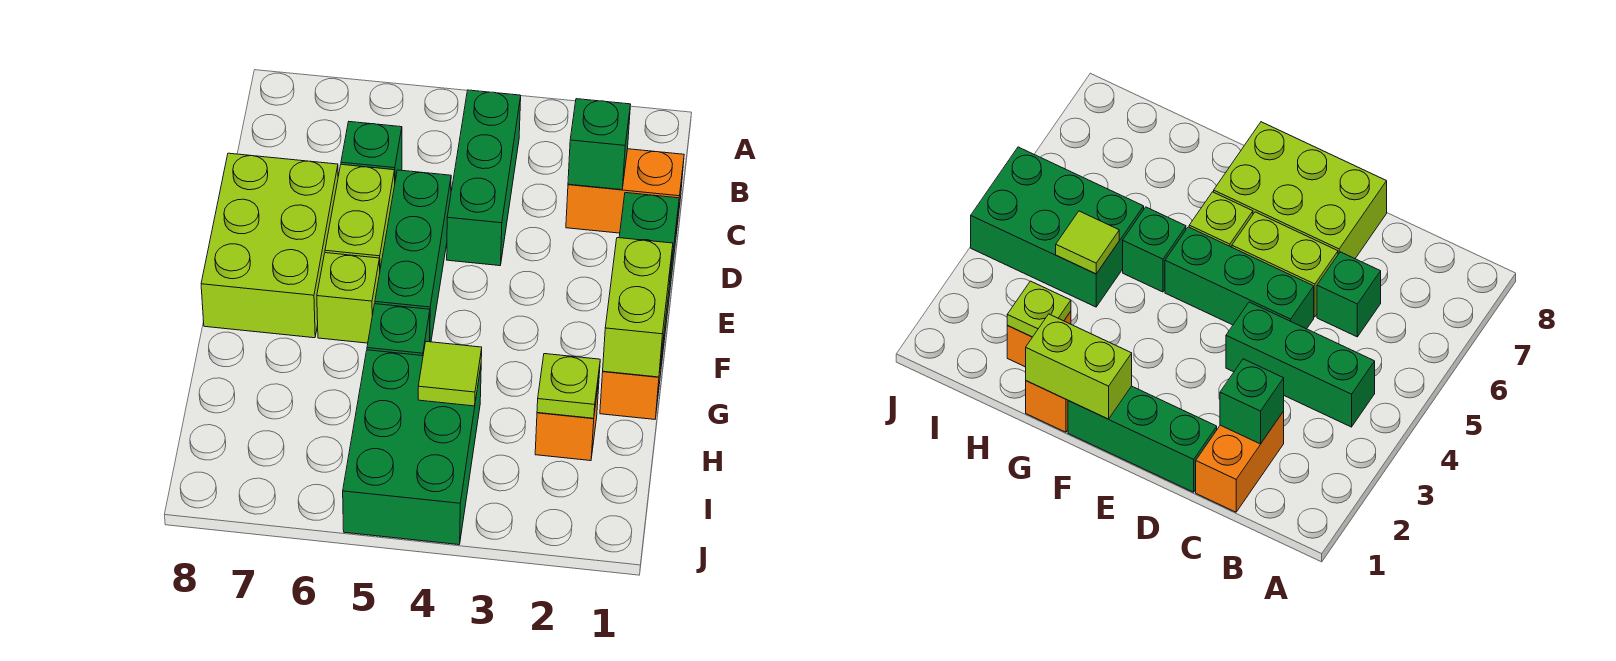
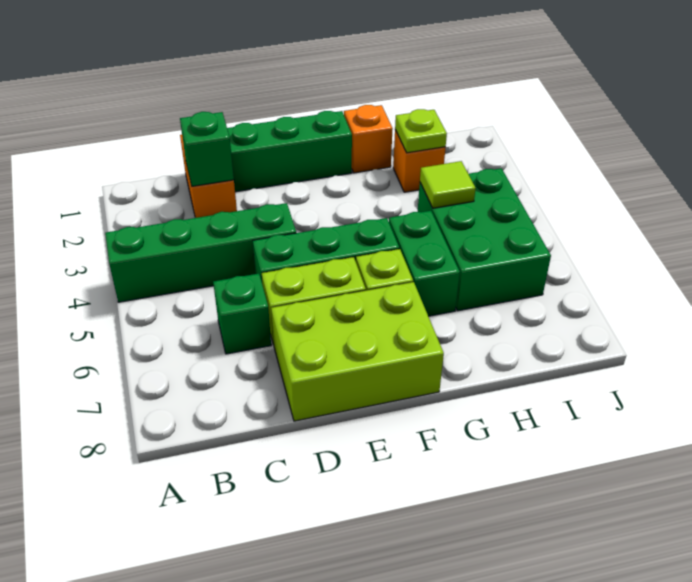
green brick B4:D4 level 1 -> green brick A4:D4 level 1
lime brick F1:G1 level 2 -> none
green brick G5 level 1 -> green brick G5:G6 level 1
green brick H4:J5 level 1 -> green brick H4:I6 level 1

